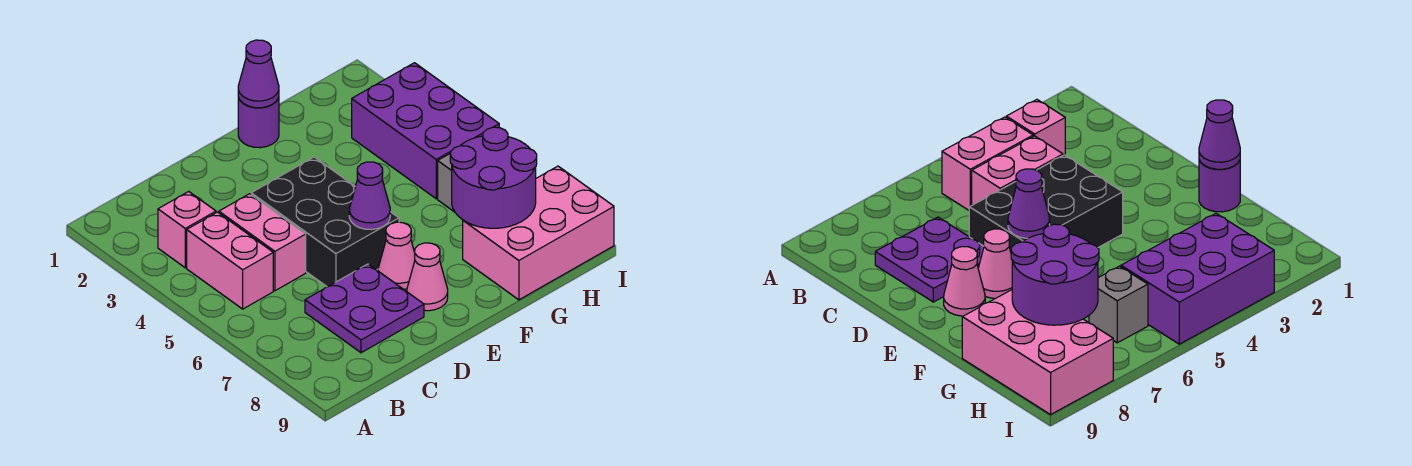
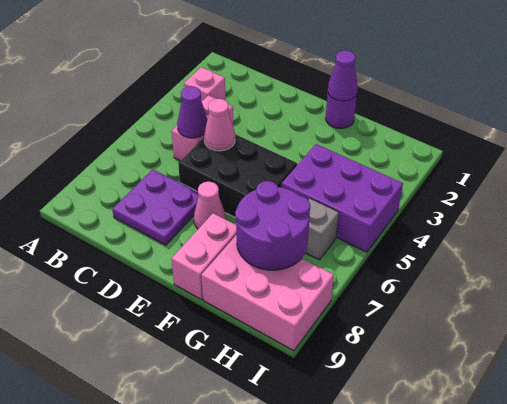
pink brick B4:B5 level 1 -> pink brick F8:F9 level 1
black brick D4:E6 level 1 -> black brick D5:F6 level 1
purple cone E6 level 2 -> purple cone C5 level 2
pink cone E8 level 1 -> pink cone D5 level 2
purple brick H3:I5 level 1 -> purple brick G4:I5 level 1

